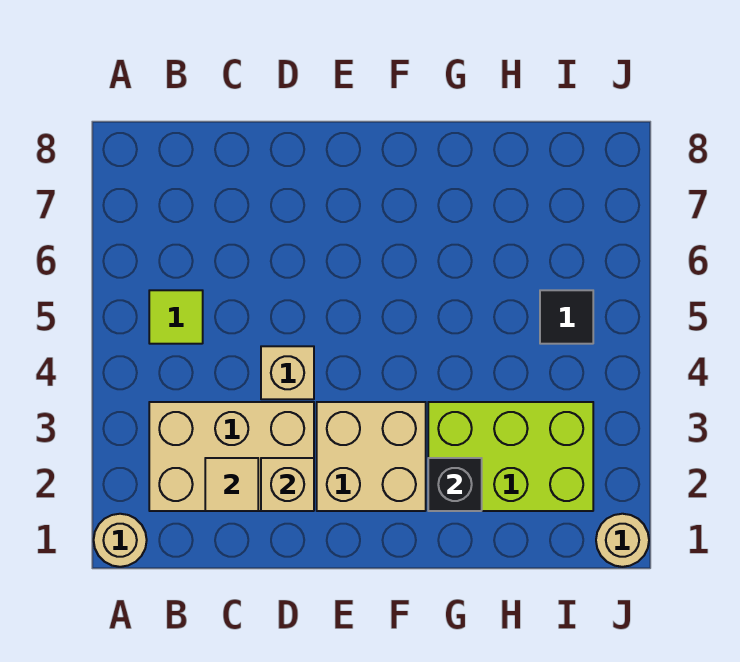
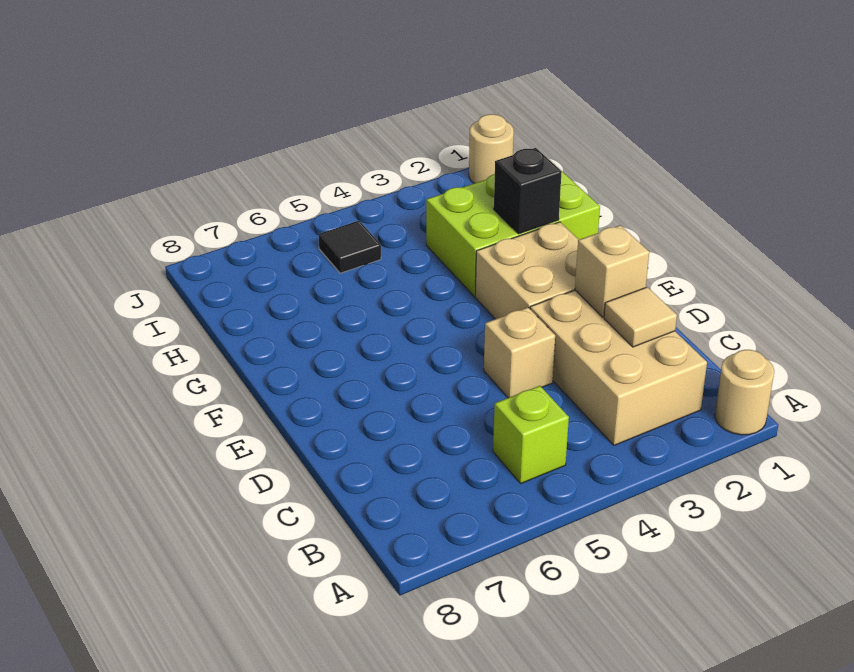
lime tile B5 level 1 -> lime brick B5 level 1
lime brick G2:I3 level 1 -> lime brick G1:H3 level 1

